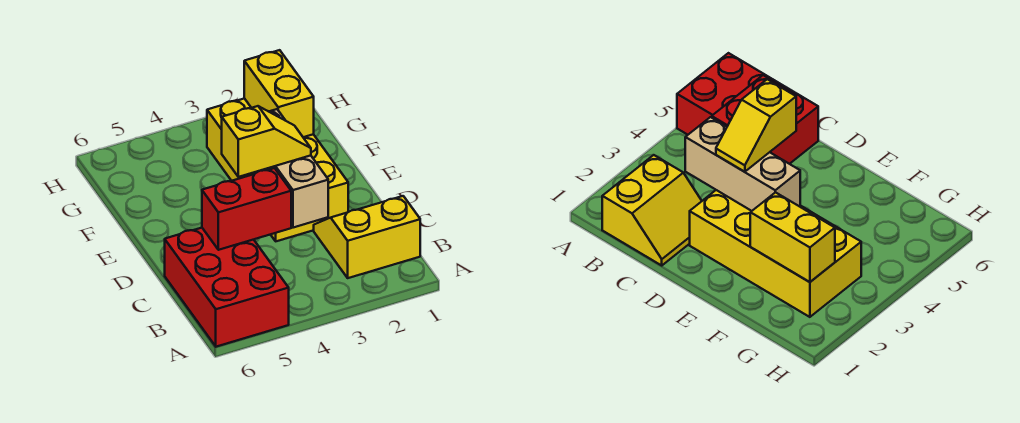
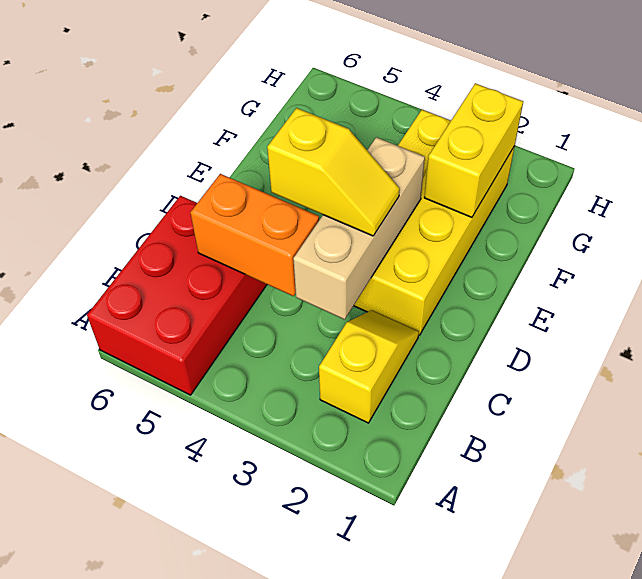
yellow slope B1:C2 level 1 top B -> yellow slope B2:C2 level 1 top B
red brick C4:C5 level 2 -> orange brick C4:C5 level 2

